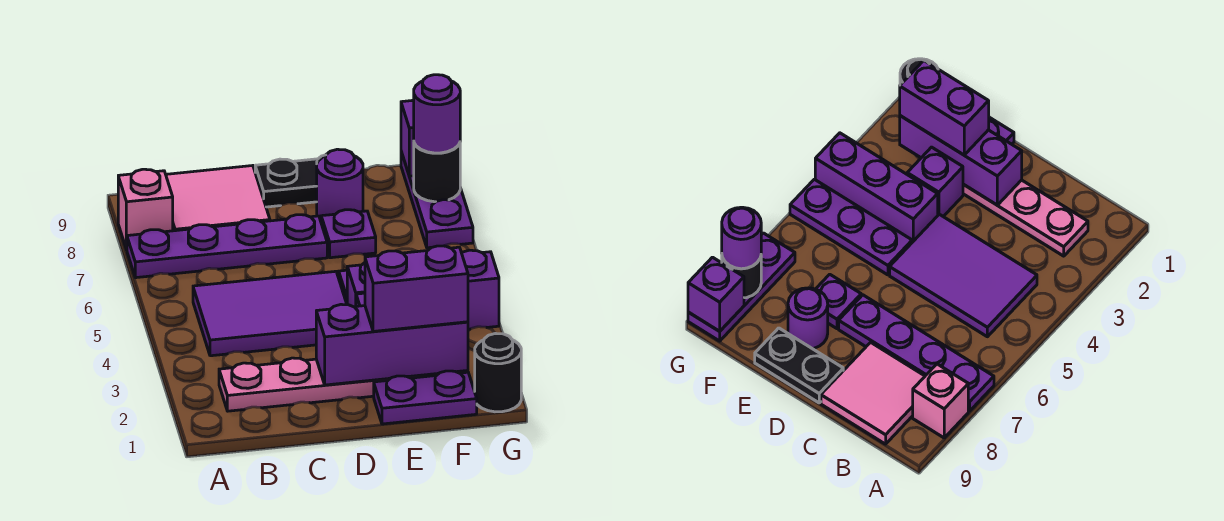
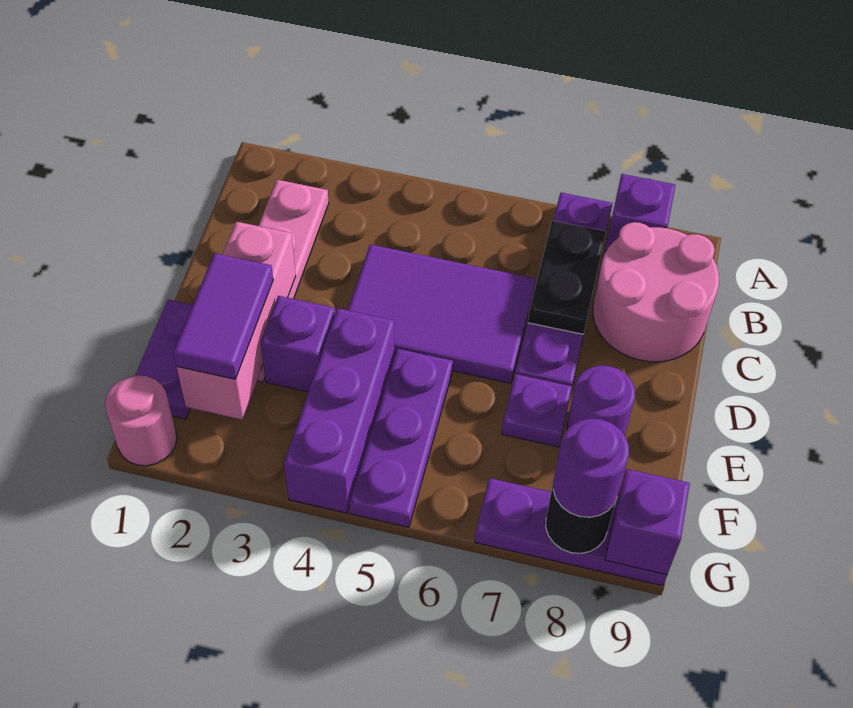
pink brick A8 level 1 -> purple brick A8 level 1
purple tile B4:D5 level 1 -> purple tile C4:D6 level 1
pink tile B8:C9 level 1 -> pink round brick B8:C9 level 1
purple brick D2:F2 level 2 -> pink brick D2:F2 level 2
black plate D9:E9 level 1 -> black plate B7:C7 level 2
purple brick E2:F2 level 3 -> purple tile E2:F2 level 3
black round brick G1 level 1 -> pink round brick G1 level 1

